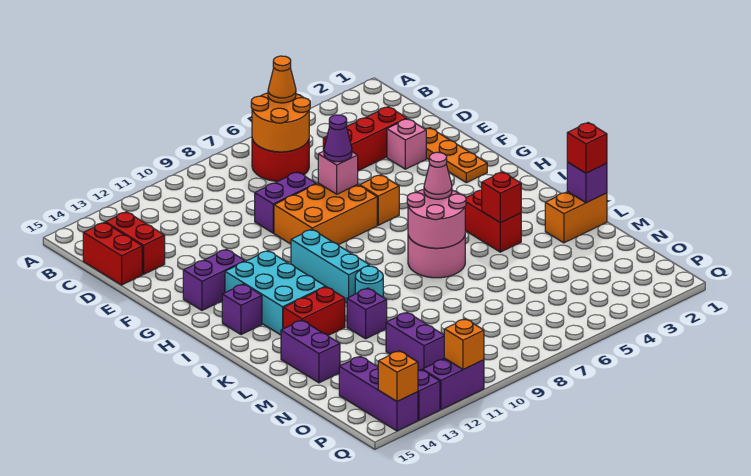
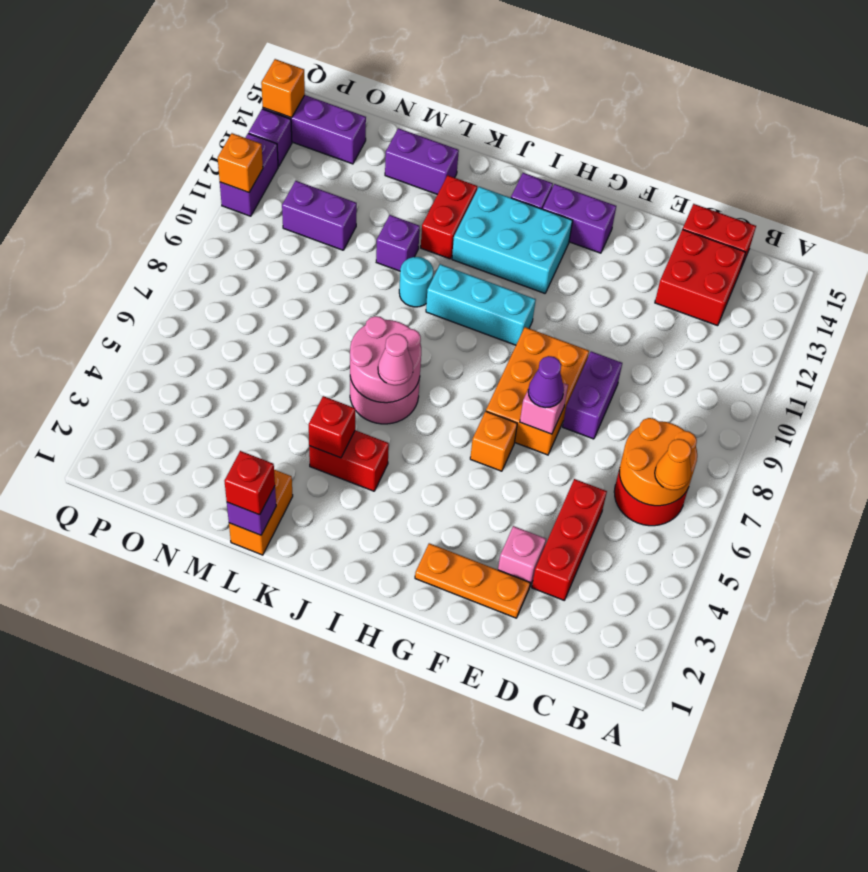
red brick C14:D14 level 1 -> red brick C13:D14 level 1
purple brick G13:G14 level 1 -> purple brick G14:H14 level 1

